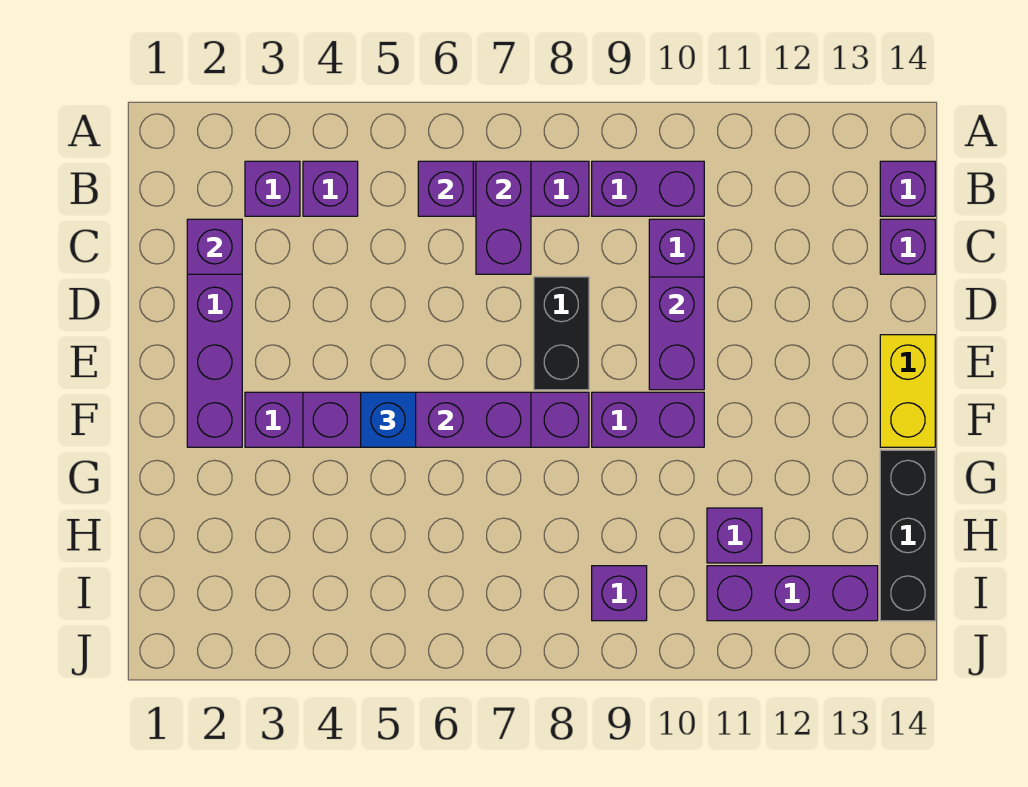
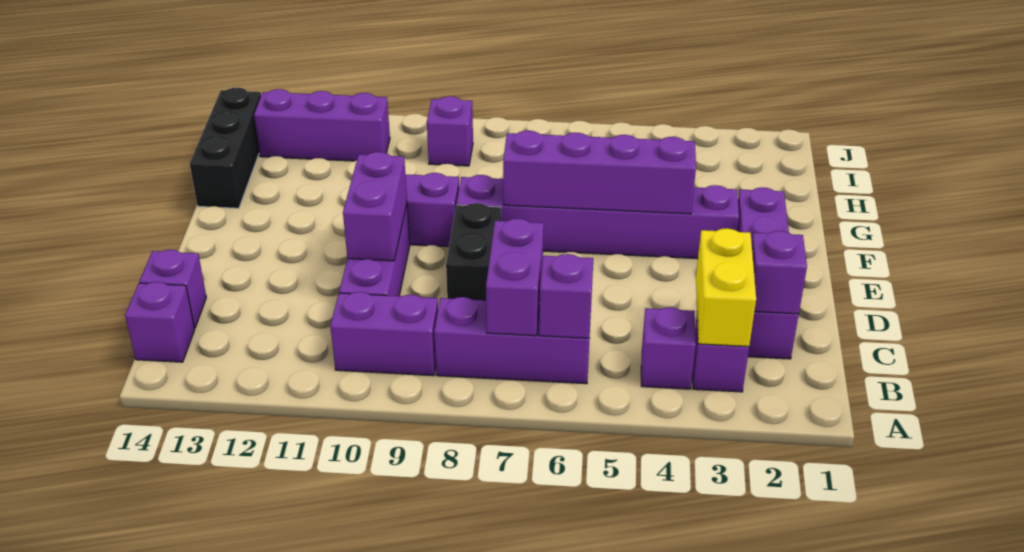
yellow brick E14:F14 level 1 -> yellow brick B3:C3 level 2
blue brick F5 level 3 -> none
purple brick H11 level 1 -> none

